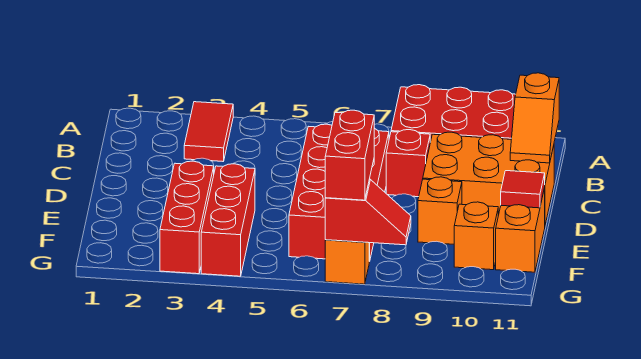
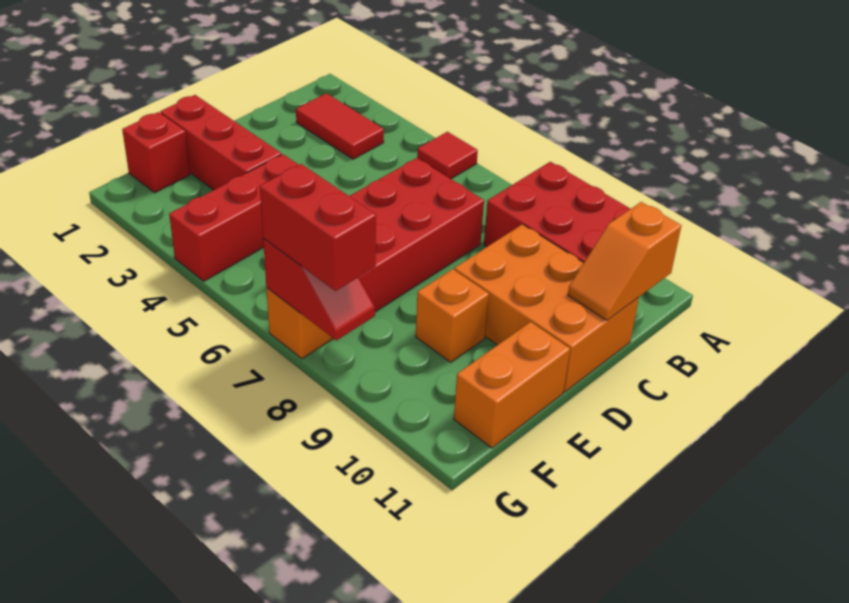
red tile A3:B3 level 1 -> red tile B2:B3 level 1
red brick C8 level 1 -> red brick F1 level 1
red brick E3:G3 level 1 -> red brick E1:E3 level 1
red tile E11 level 2 -> red tile A5 level 1
red brick F7:G7 level 3 -> red brick G7:G8 level 3
orange brick F10 level 1 -> none

